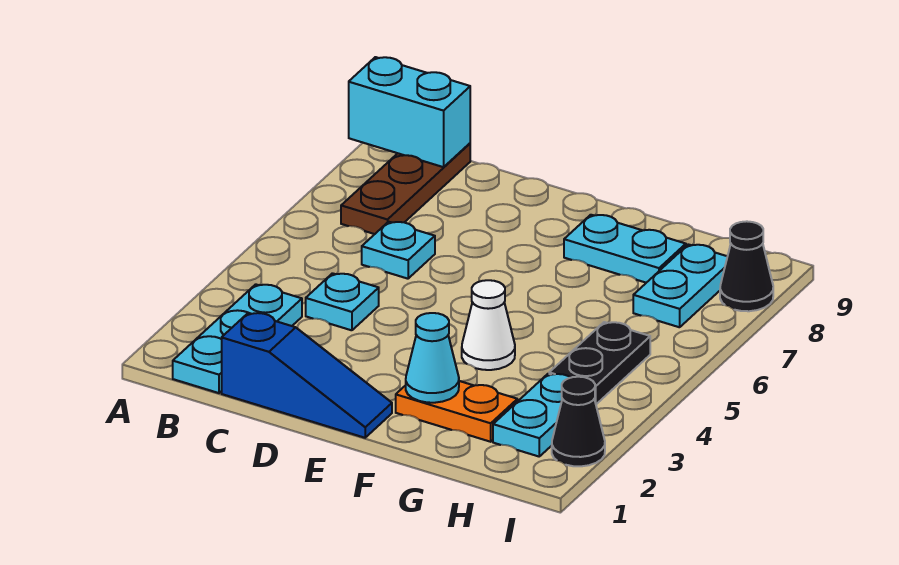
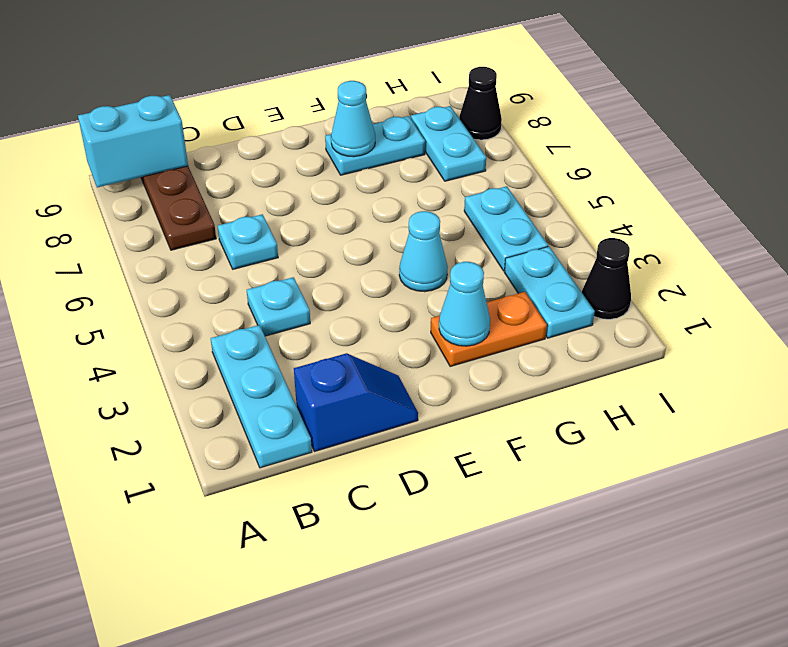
blue slope C1:E1 level 1 top C -> blue slope C1:D1 level 1 top C
white cone F4 level 1 -> cyan cone F4 level 1
none -> cyan cone F8 level 2
black plate H4:H5 level 1 -> cyan plate H4:H5 level 1

